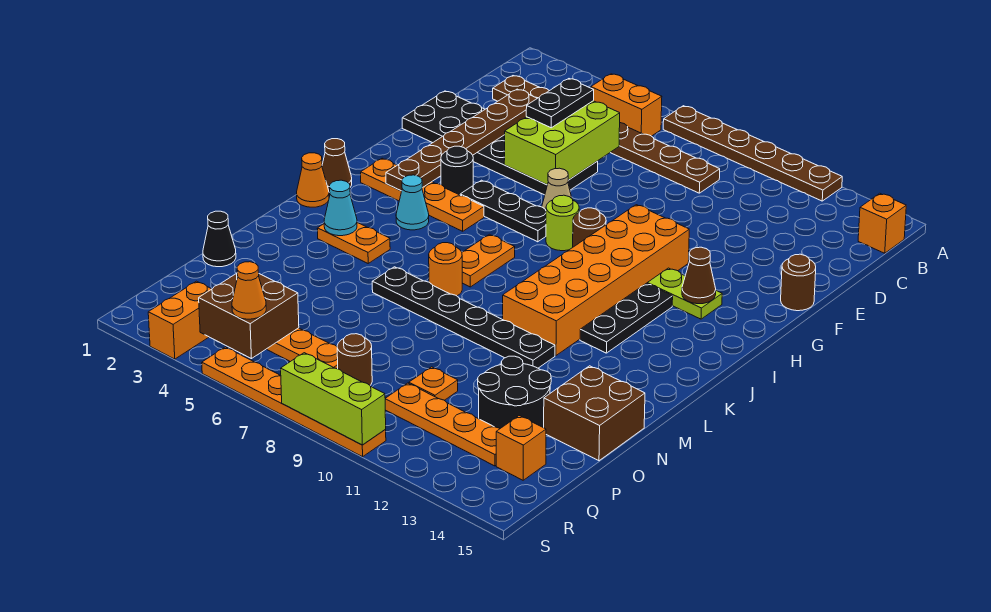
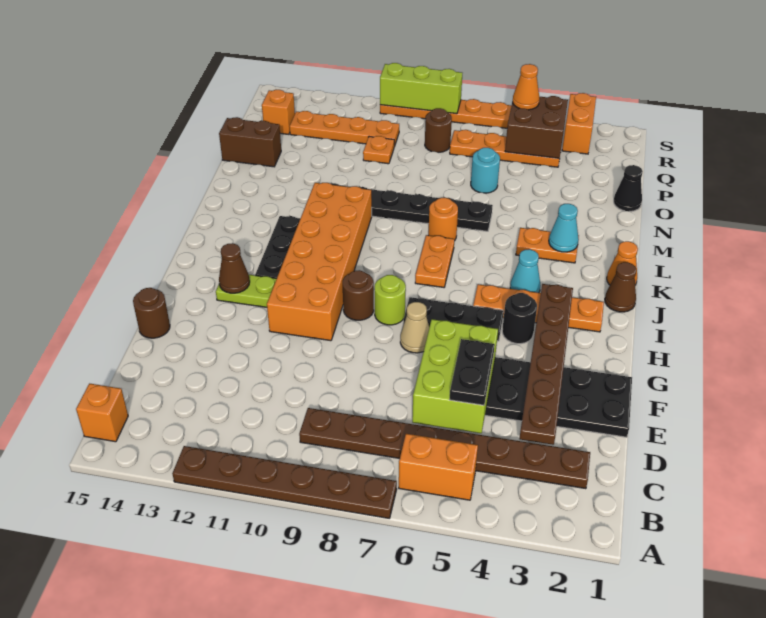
brown brick N14:O15 level 1 -> brown brick O14:O15 level 1
none -> cyan round brick O6 level 1
black round brick O12:P13 level 1 -> none

